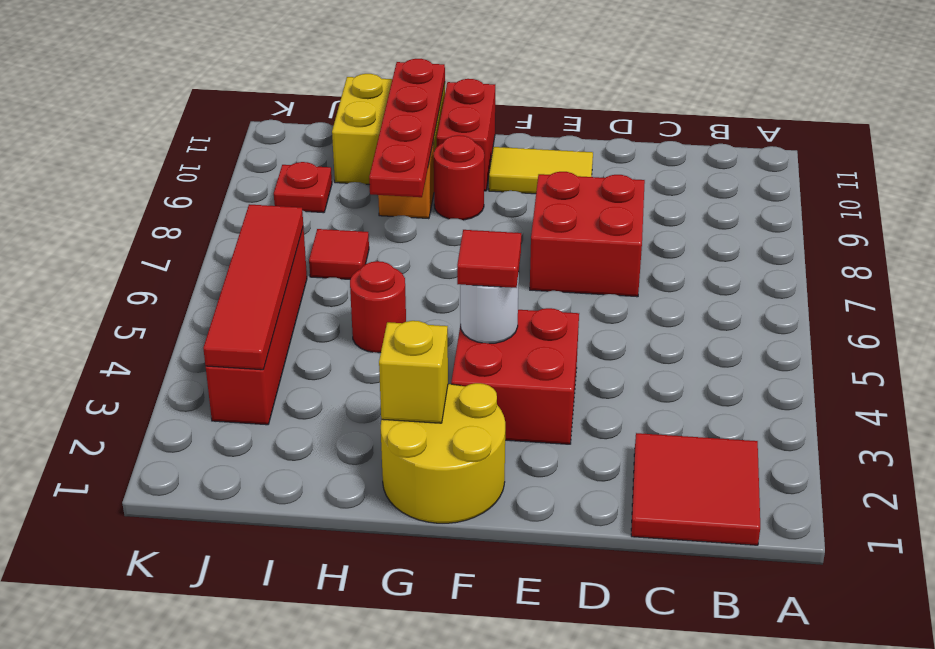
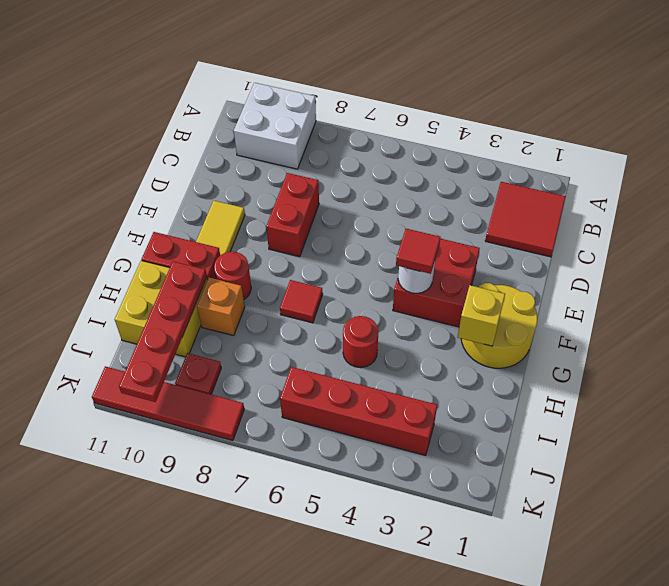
none -> white brick A9:B10 level 1
red brick D7:E8 level 1 -> red brick D8:E8 level 1
red plate H8:H11 level 2 -> red plate H10:K10 level 2
red tile I7 level 1 -> red tile G7 level 1
red tile J3:J6 level 2 -> red tile K8:K11 level 1

